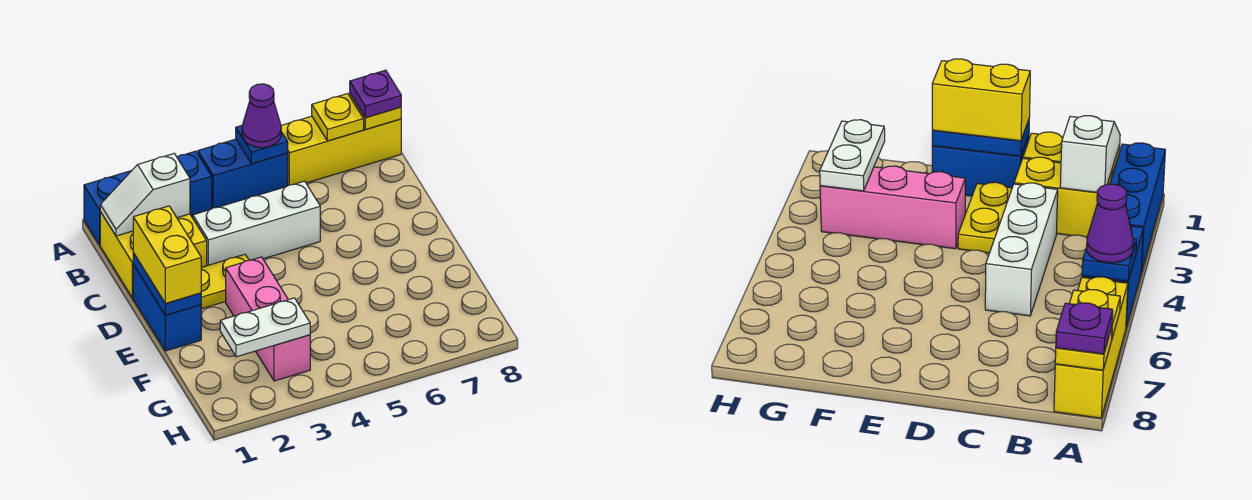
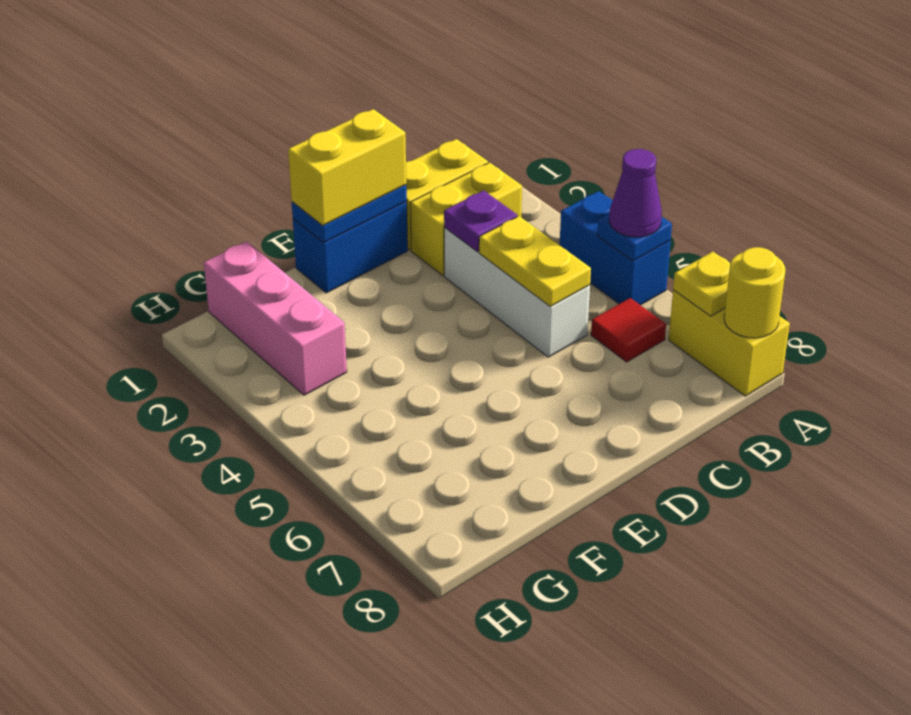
blue brick A1:A3 level 1 -> none
yellow brick A6:A8 level 1 -> yellow brick A7:A8 level 1
yellow plate A8 level 2 -> yellow round brick A8 level 2
purple plate A8 level 3 -> purple plate C3 level 2
white slope B1:B2 level 2 top 2 -> none
none -> red tile B6 level 1
yellow plate D2:D3 level 1 -> yellow plate C4:C5 level 2
pink brick E3:G3 level 1 -> pink brick G1:G3 level 1
white plate G2:G3 level 2 -> none

